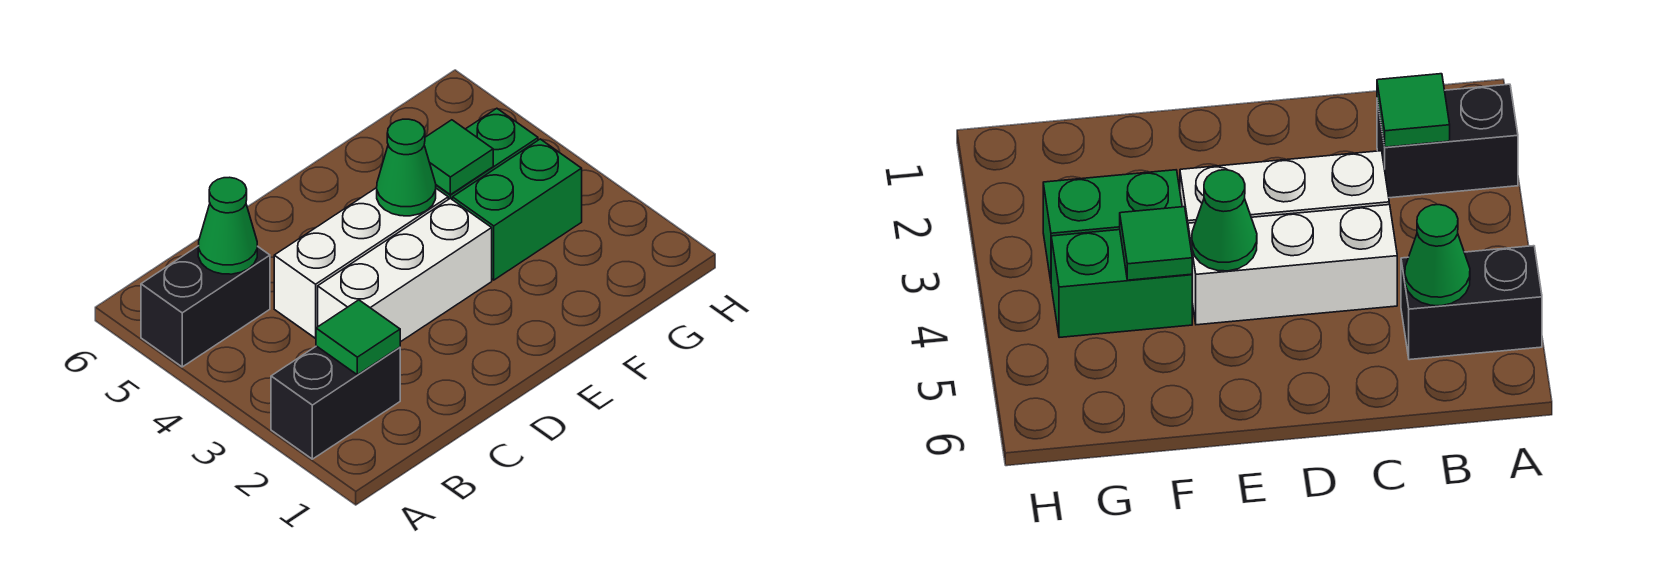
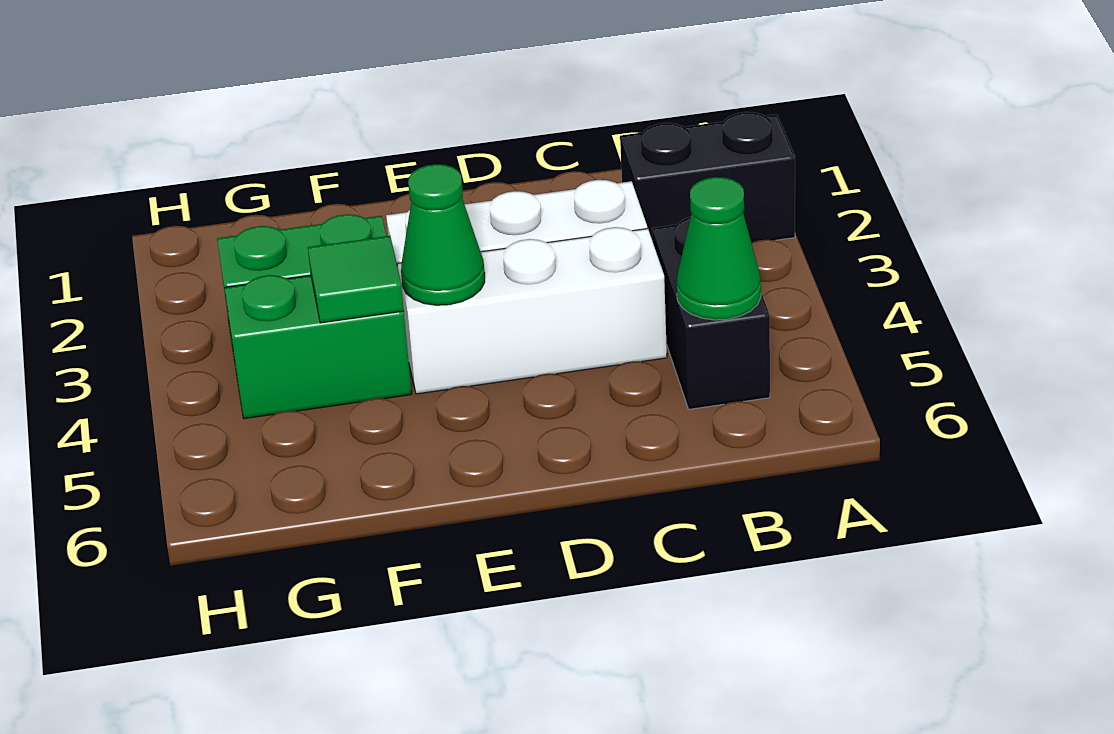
black brick A5:B5 level 1 -> black brick B4:B5 level 1
green tile B2 level 2 -> none

